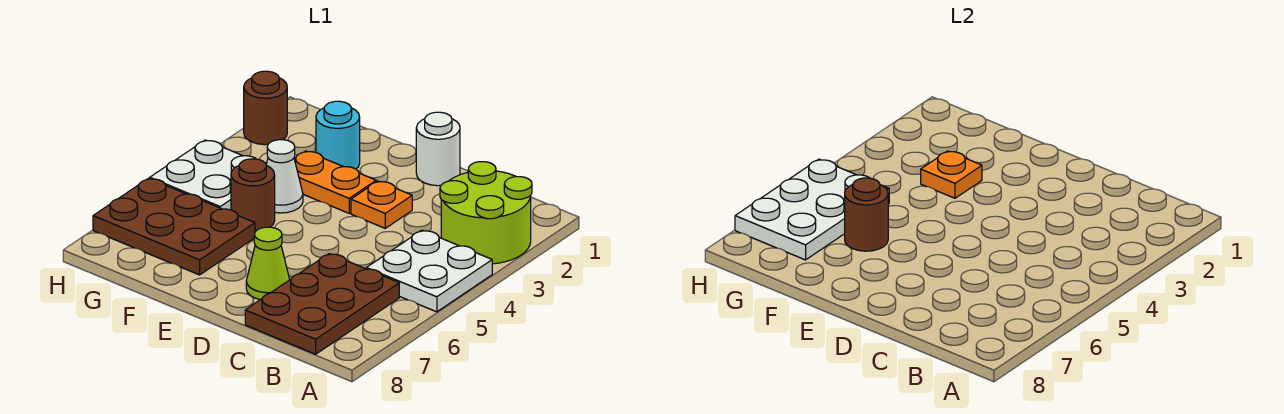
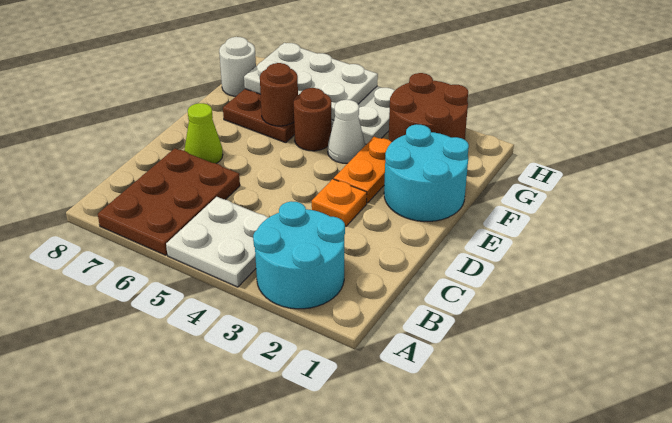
lime round brick A2:B3 level 1 -> cyan round brick A2:B3 level 1
brown plate B6:C8 level 1 -> brown plate A6:C7 level 1
white round brick D1 level 1 -> white round brick G8 level 1
cyan round brick F2 level 1 -> cyan round brick E1:F2 level 1
orange plate F3 level 2 -> none
brown round brick H2 level 1 -> brown round brick G2:H3 level 1

